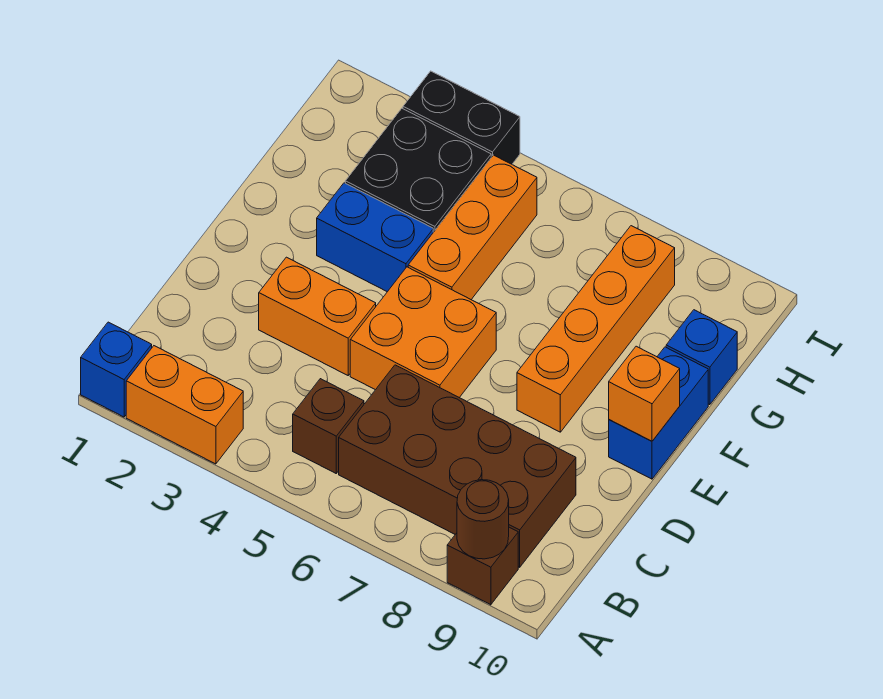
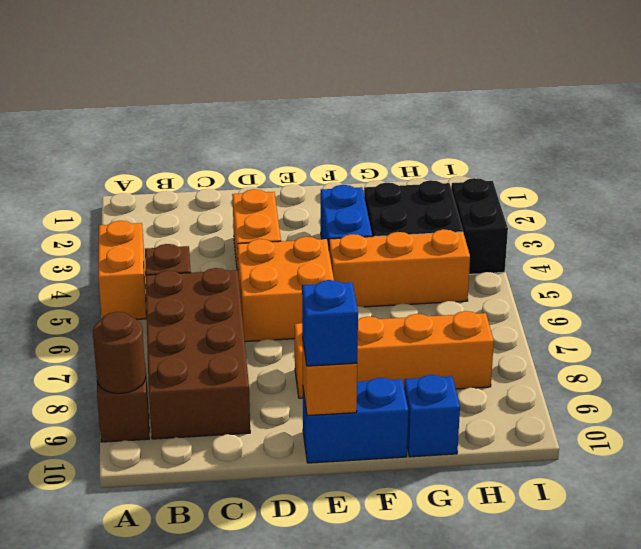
blue brick A1 level 1 -> blue brick E10 level 3
orange brick A2:A3 level 1 -> orange brick A4:A5 level 1

